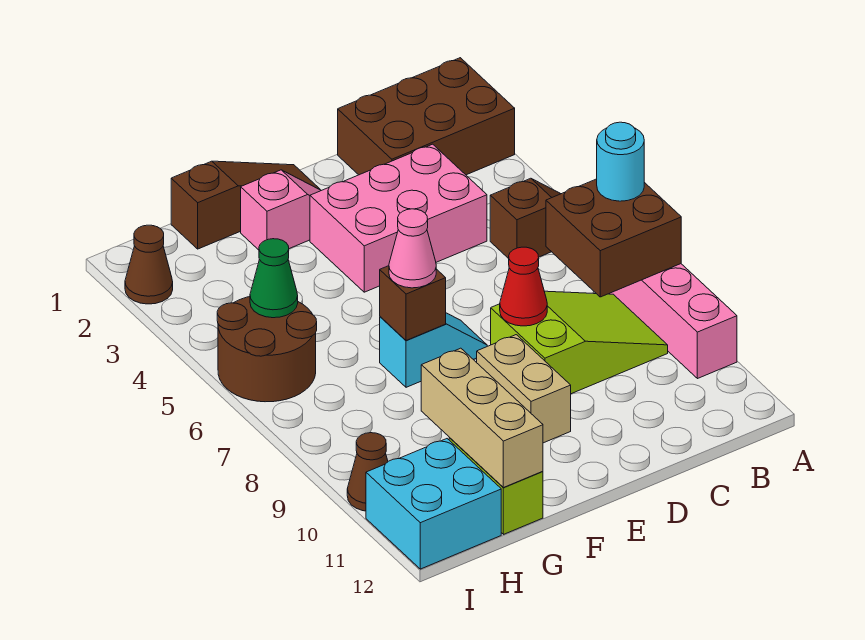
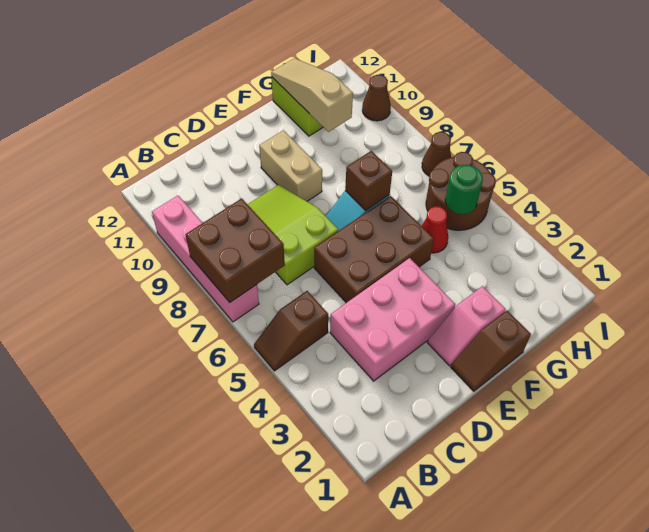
brown brick A1:C2 level 1 -> brown brick D5:F6 level 1
cyan round brick A7 level 3 -> none
lime slope B8:D9 level 1 top D -> lime slope C7:D9 level 1 top 7
red cone D8 level 2 -> red cone G5 level 1
brown slope E1:G1 level 1 top G -> brown slope E1:F1 level 1 top F
pink cone F7 level 3 -> none
tan brick G10:G12 level 2 -> tan slope G10:G12 level 2 top 10
green cone H5 level 2 -> green round brick H5 level 2
cyan brick H11:I12 level 1 -> none
brown cone I2 level 1 -> brown cone I7 level 1

